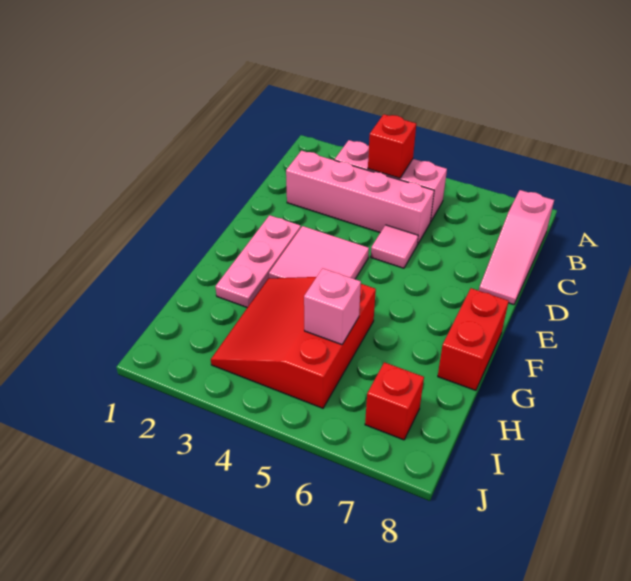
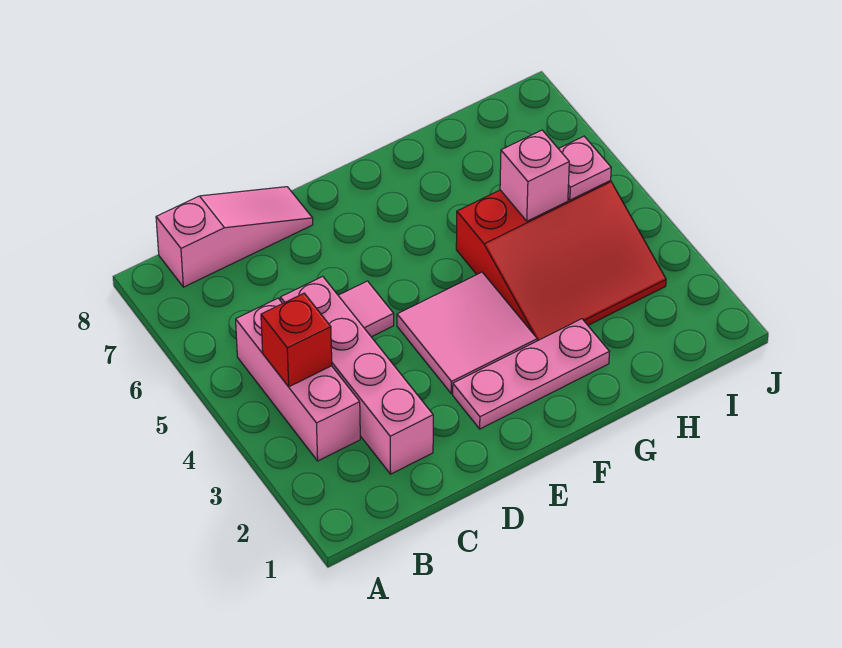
red brick F8:G8 level 1 -> none
none -> pink plate I5 level 2
red brick I7 level 1 -> none

